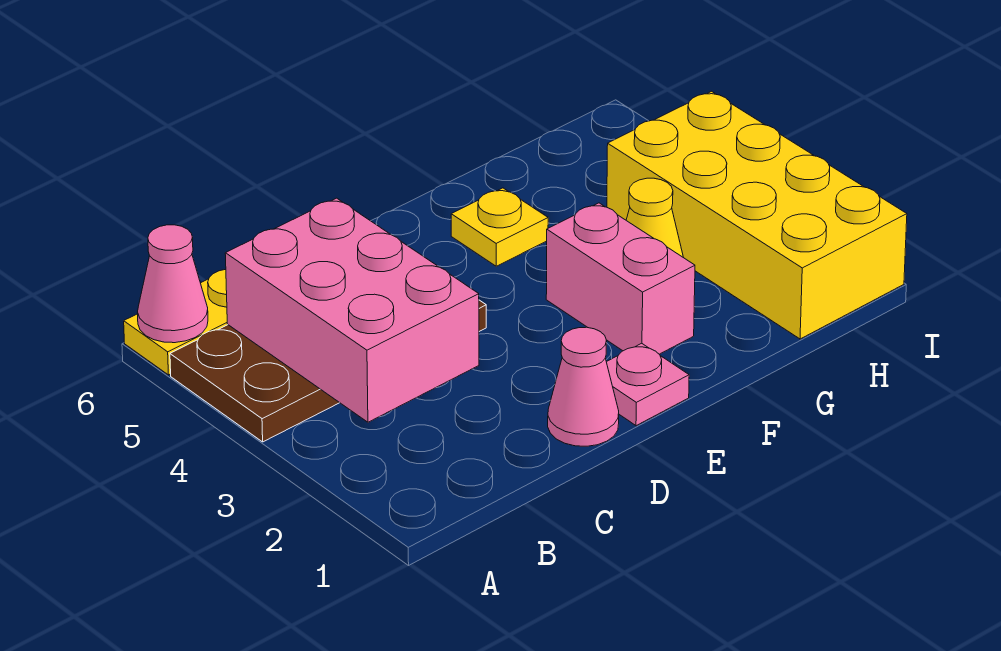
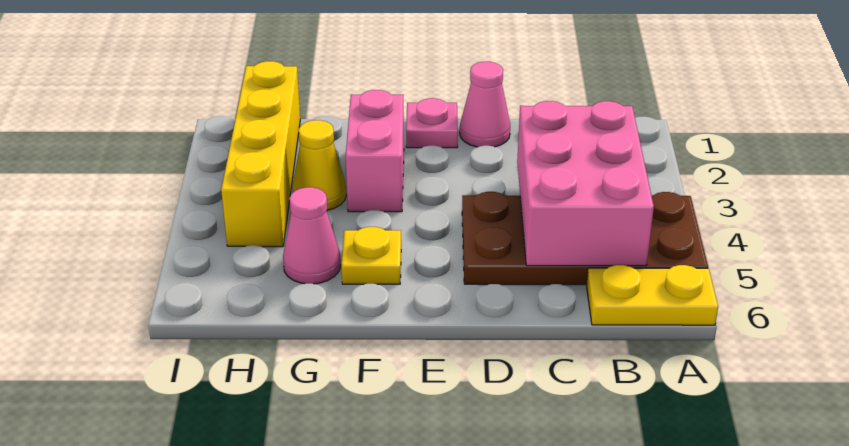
pink cone A6 level 2 -> pink cone G5 level 1
yellow brick H1:I4 level 1 -> yellow brick H1:H4 level 1

